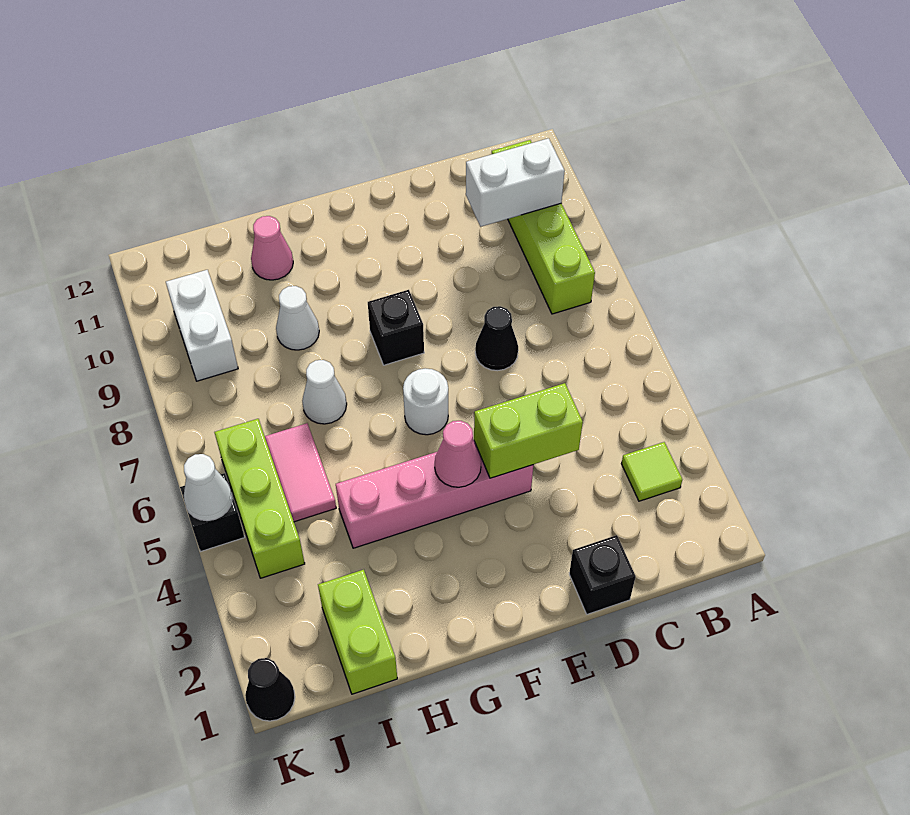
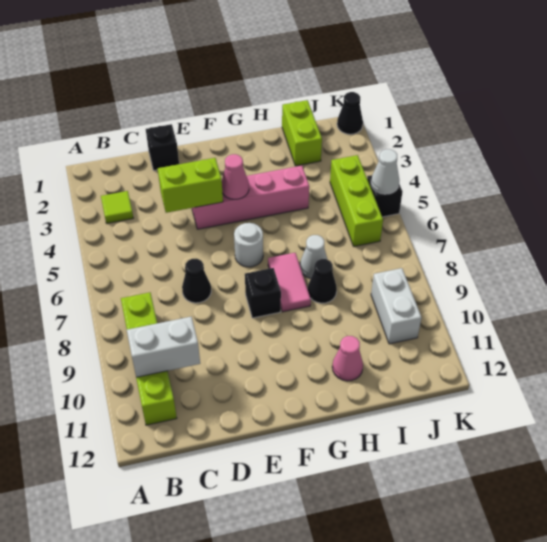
none -> black cone H8 level 1
white cone H9 level 1 -> none
pink tile I5:I6 level 1 -> pink tile G7:G8 level 1

